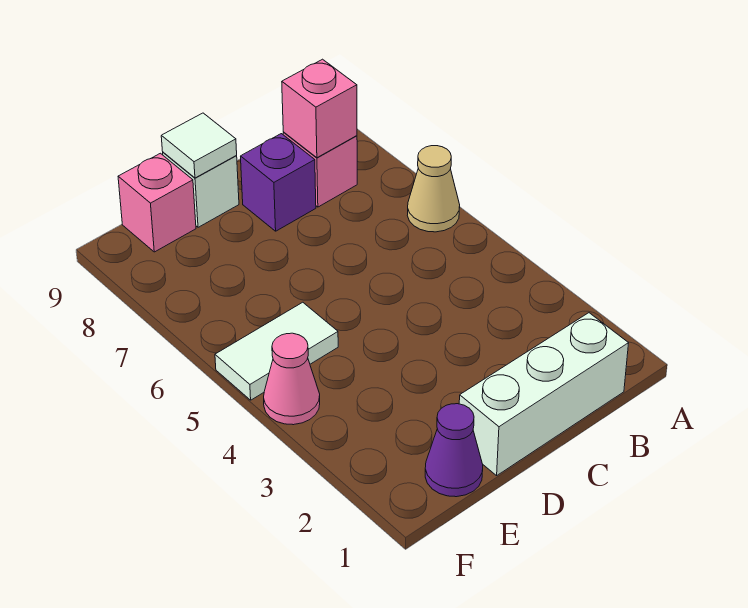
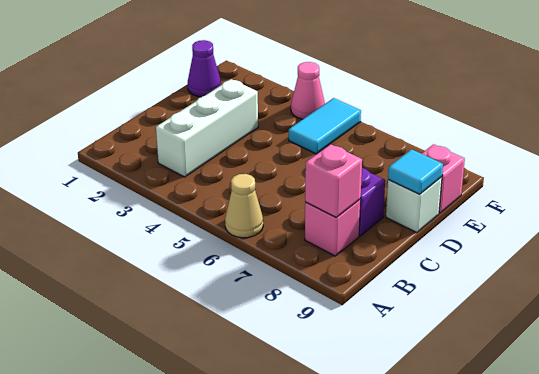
white brick B1:D1 level 1 -> white brick B3:D3 level 1
white tile D9 level 2 -> cyan tile D9 level 2
white tile E5:F5 level 1 -> cyan tile E5:F5 level 1

